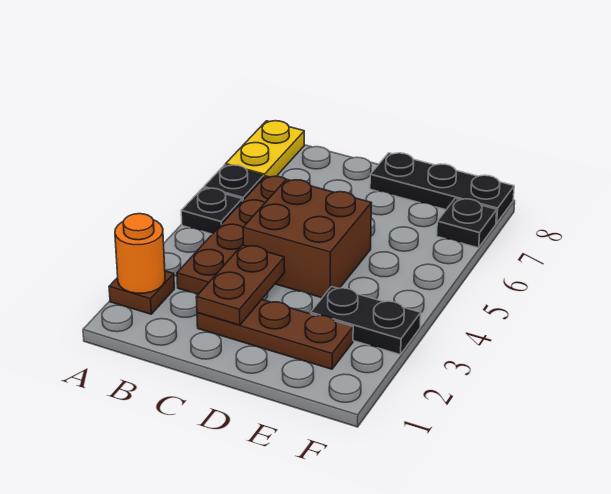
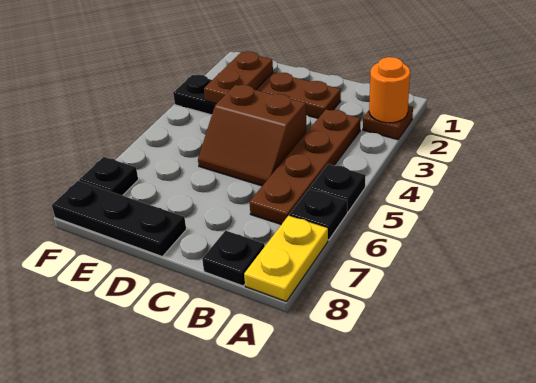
none -> black plate B8 level 1
brown plate C2:C3 level 2 -> brown plate E2:E3 level 2
brown brick C4:D5 level 1 -> brown slope C4:D5 level 1 top 4

